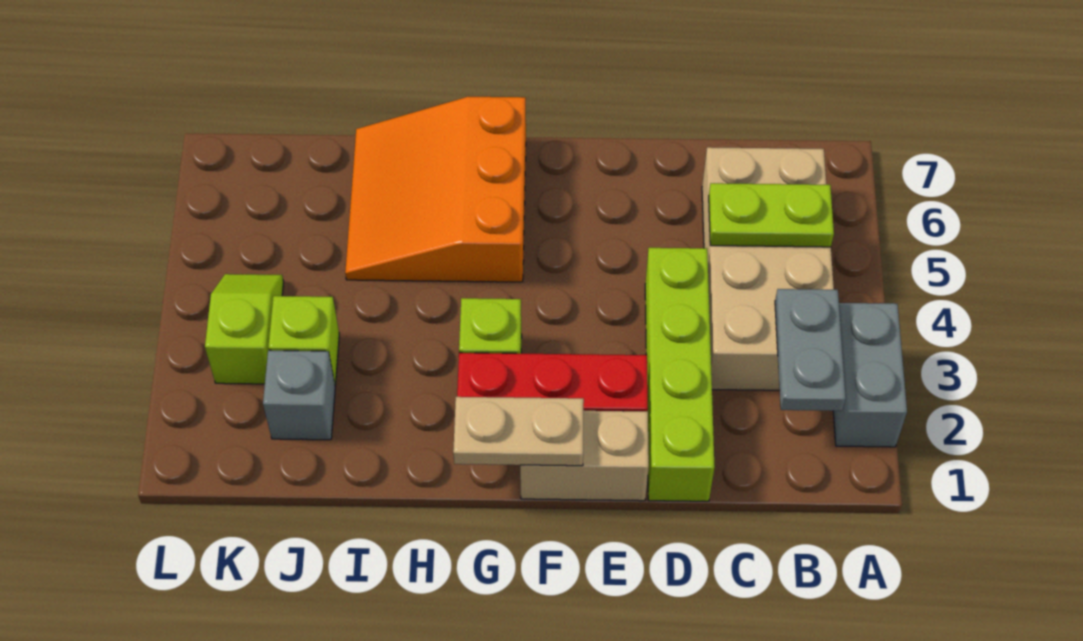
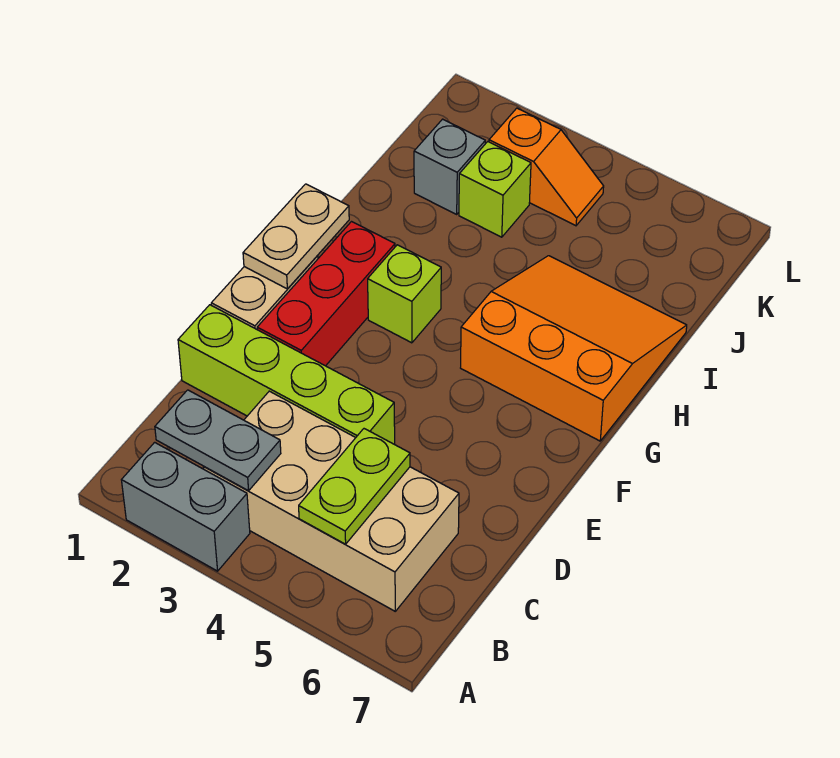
lime slope K3:K4 level 1 top 3 -> orange slope K3:K4 level 1 top 3

